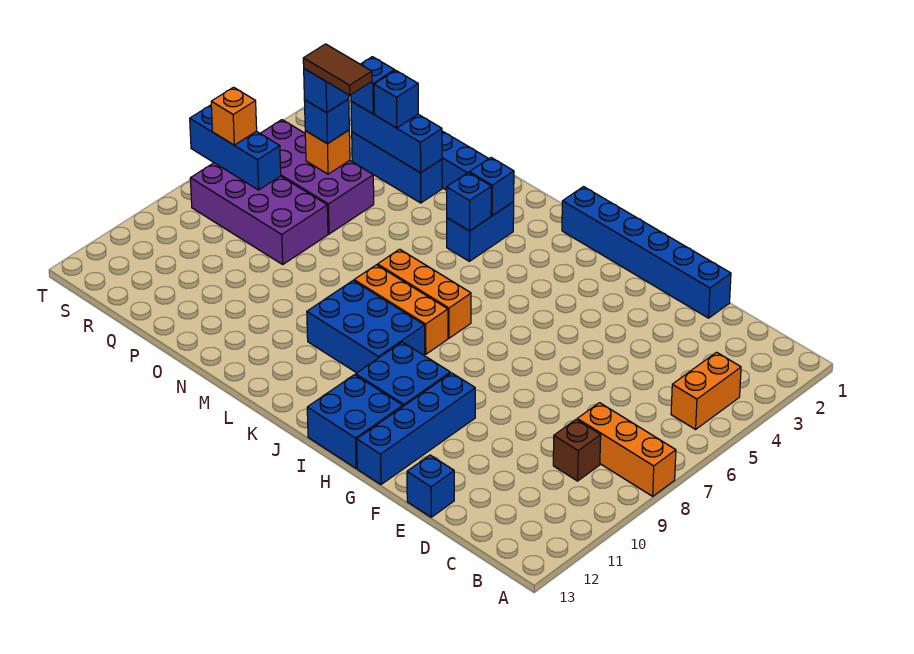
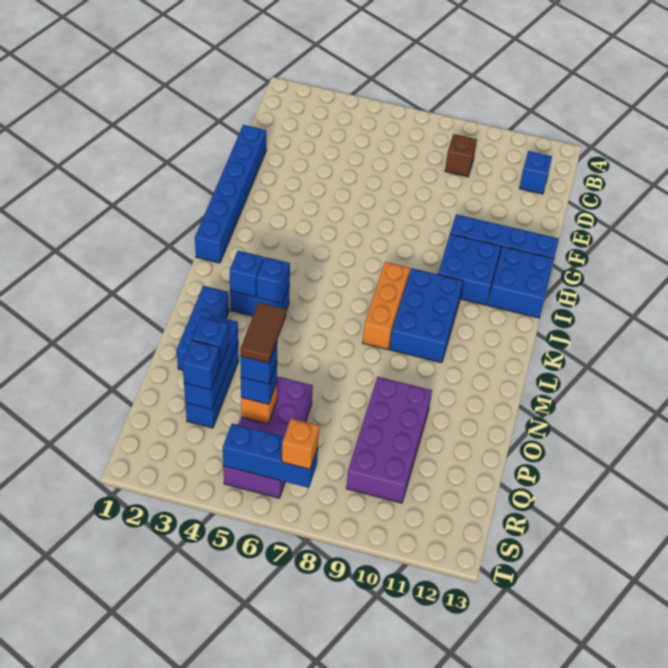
orange brick A8:C8 level 1 -> none
orange brick B4:B5 level 1 -> none
blue brick E13 level 1 -> blue brick C12 level 1
orange brick J7:L7 level 1 -> none
purple brick P7:S8 level 1 -> purple brick O9:R10 level 1
blue brick R7:T7 level 2 -> blue brick S5:S7 level 2

